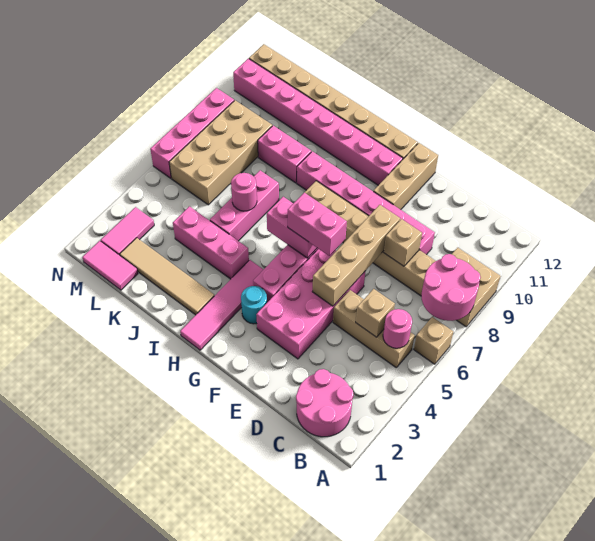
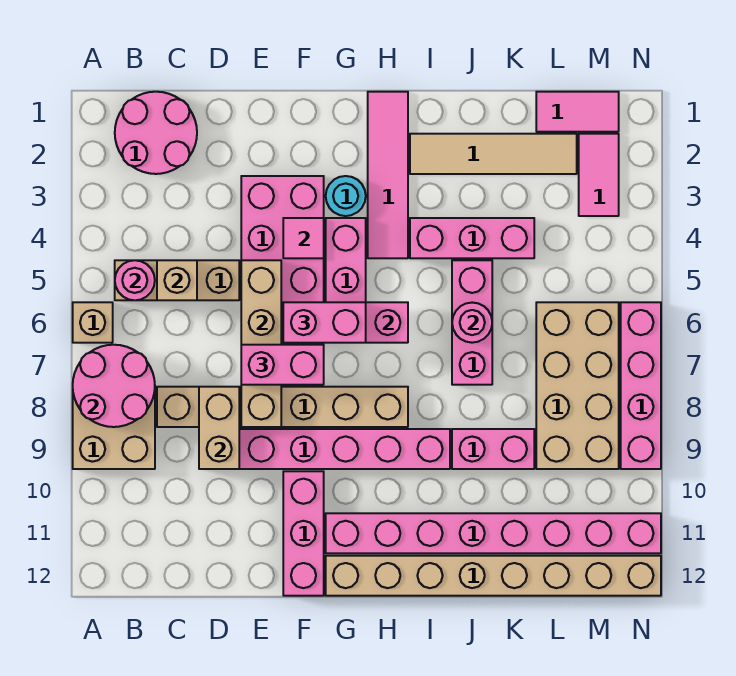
tan brick D8 level 2 -> tan brick D8:D9 level 2
none -> pink brick E7:F7 level 3
none -> pink tile F4 level 2
tan brick F10:F12 level 1 -> pink brick F10:F12 level 1

